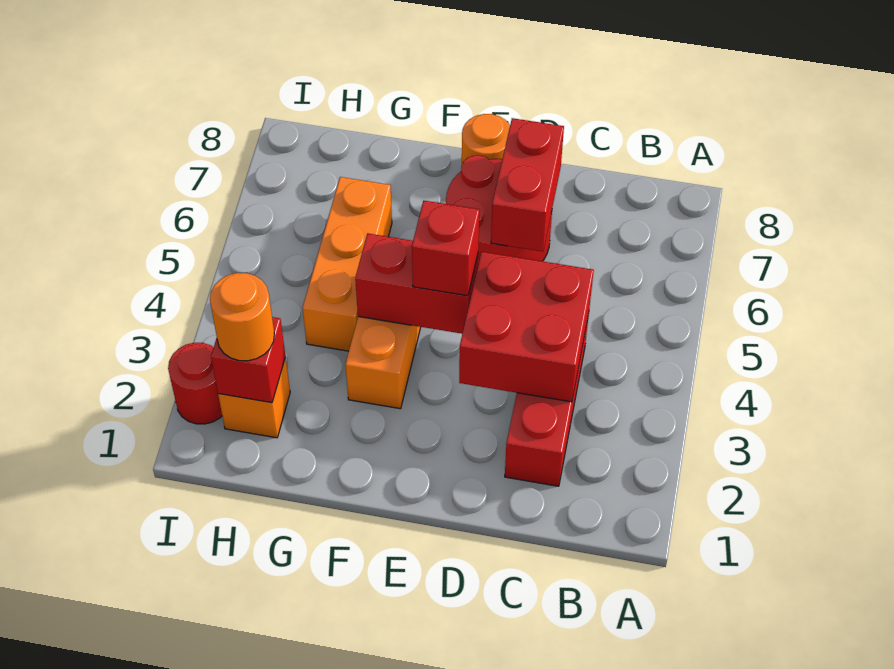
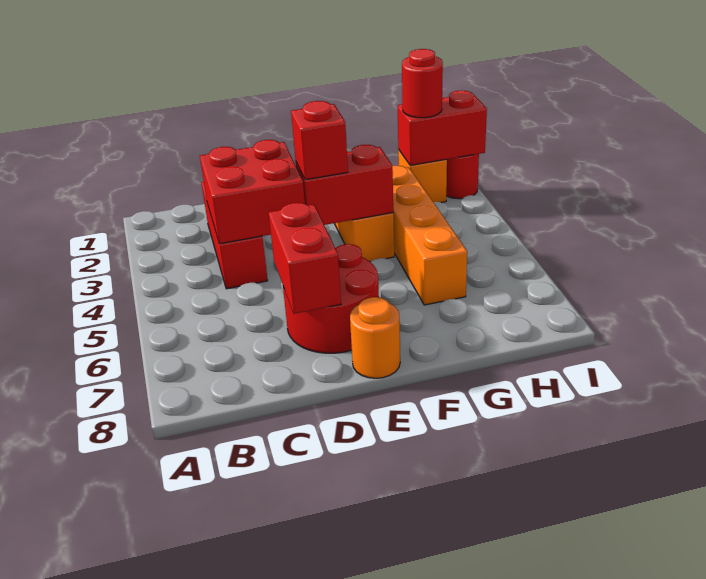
orange brick G4:G6 level 1 -> orange brick G3:G6 level 1
red brick H2 level 2 -> red brick H2:I2 level 2
orange round brick H2 level 3 -> red round brick H2 level 3

